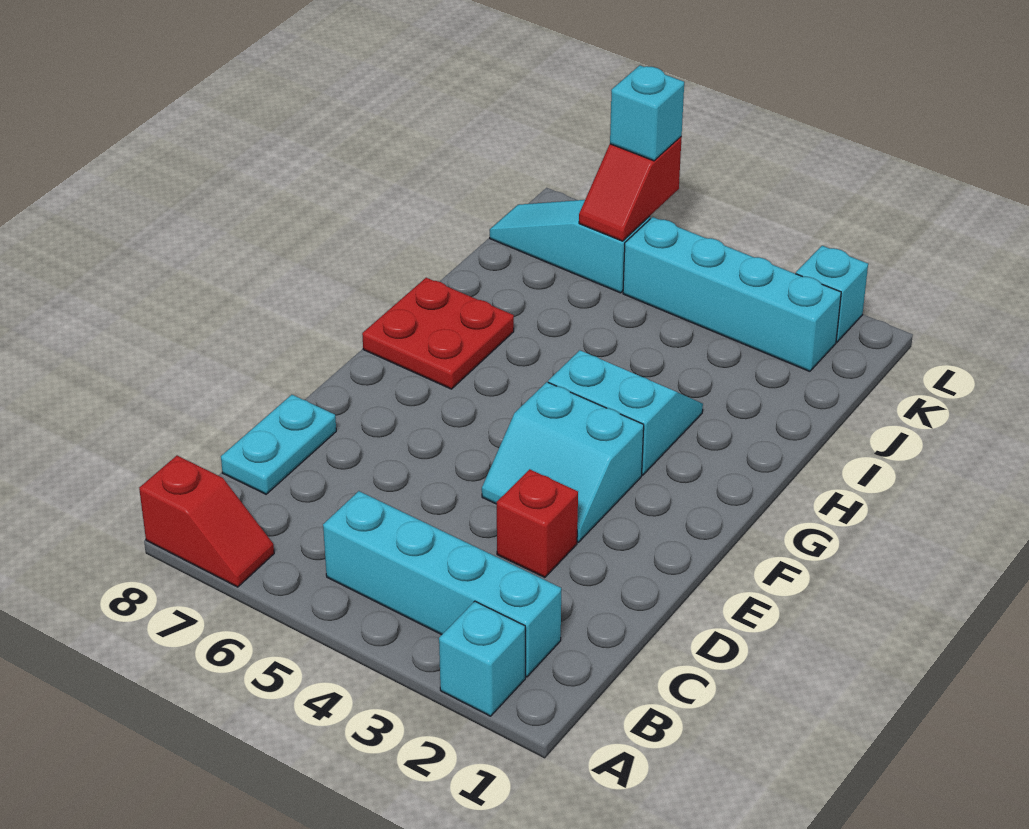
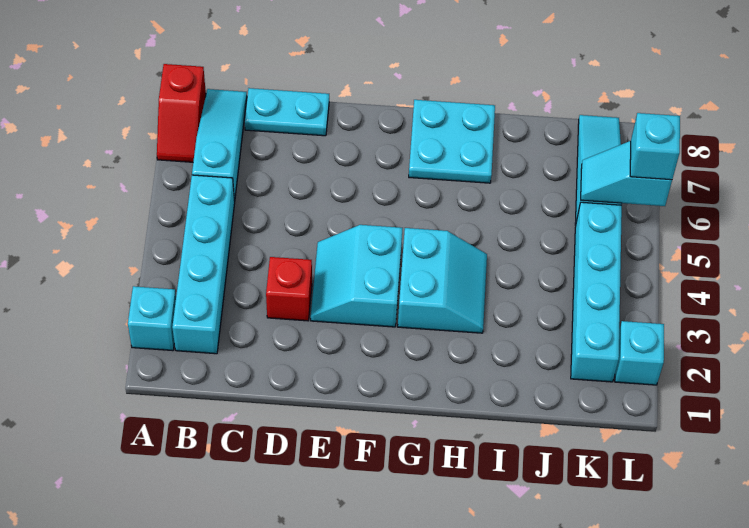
none -> cyan slope B6:B8 level 1 top 6
red plate G7:H8 level 1 -> cyan plate G7:H8 level 1
red slope K6:L6 level 2 top L -> cyan slope K6:L6 level 2 top L

